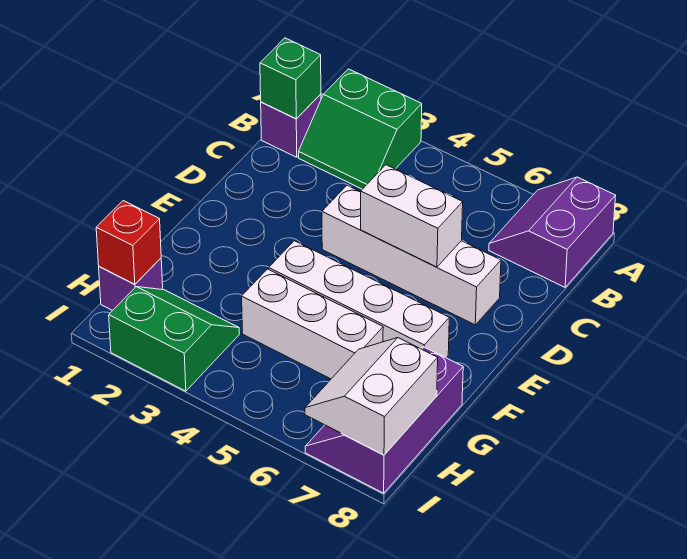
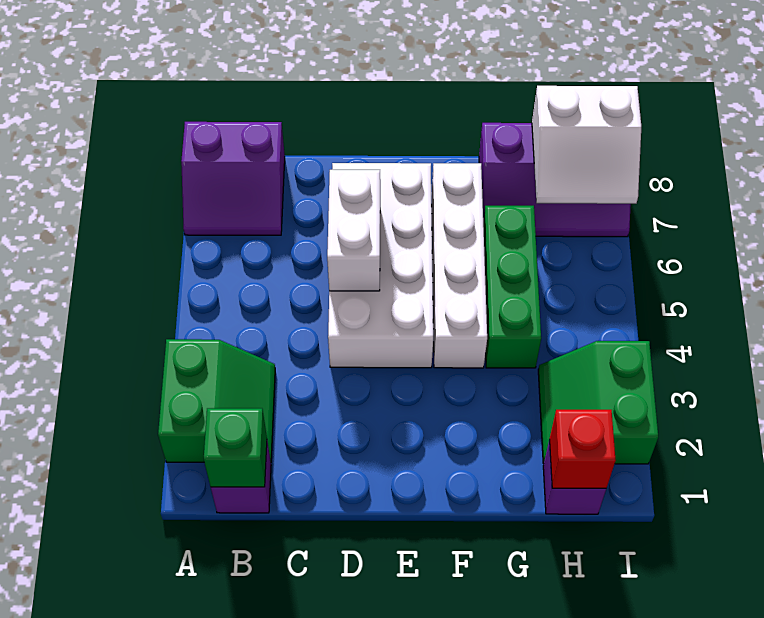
white brick D4:D7 level 1 -> white brick D4:E7 level 1
white brick G4:G6 level 1 -> green brick G4:G6 level 1

